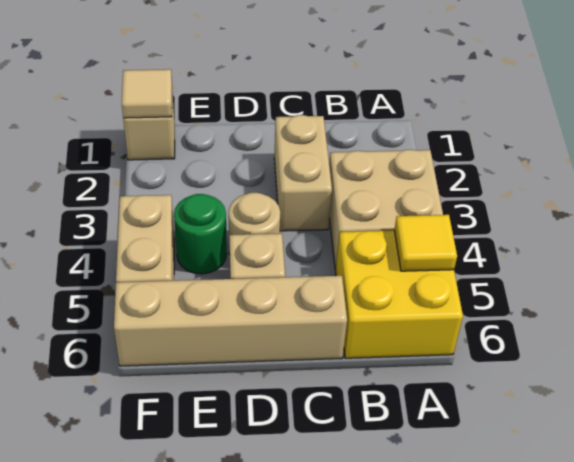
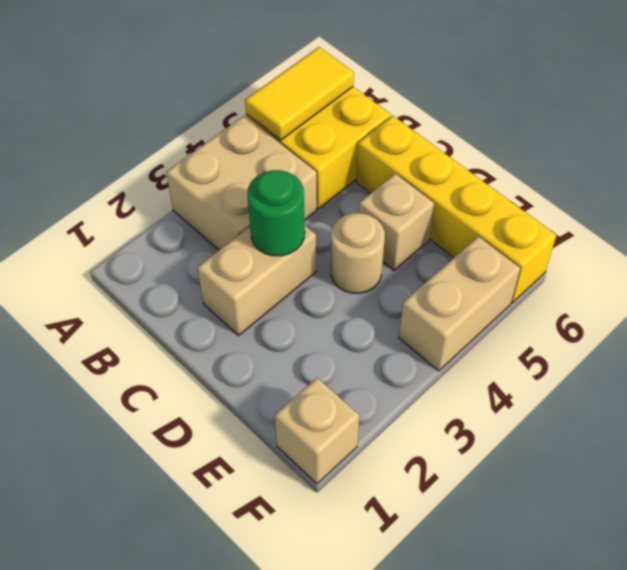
yellow tile A5 level 2 -> yellow tile A5:A6 level 2
tan brick C6:F6 level 1 -> yellow brick C6:F6 level 1
green round brick E4 level 1 -> green round brick C3 level 2
tan tile F1 level 2 -> none

